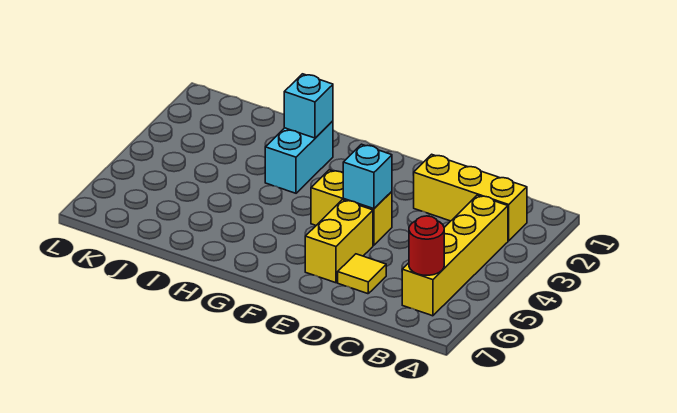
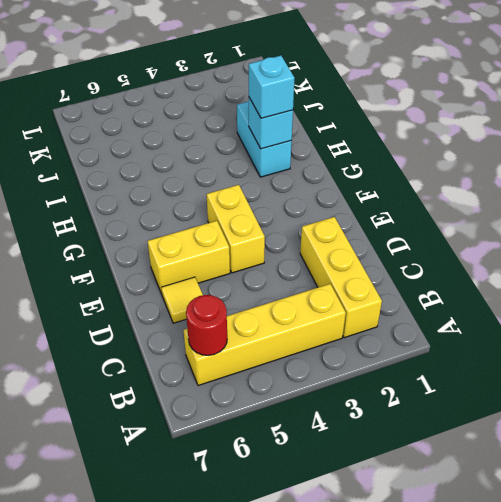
cyan brick E4 level 2 -> cyan brick H2 level 3
cyan brick H2:H3 level 1 -> cyan brick H2:I2 level 1

